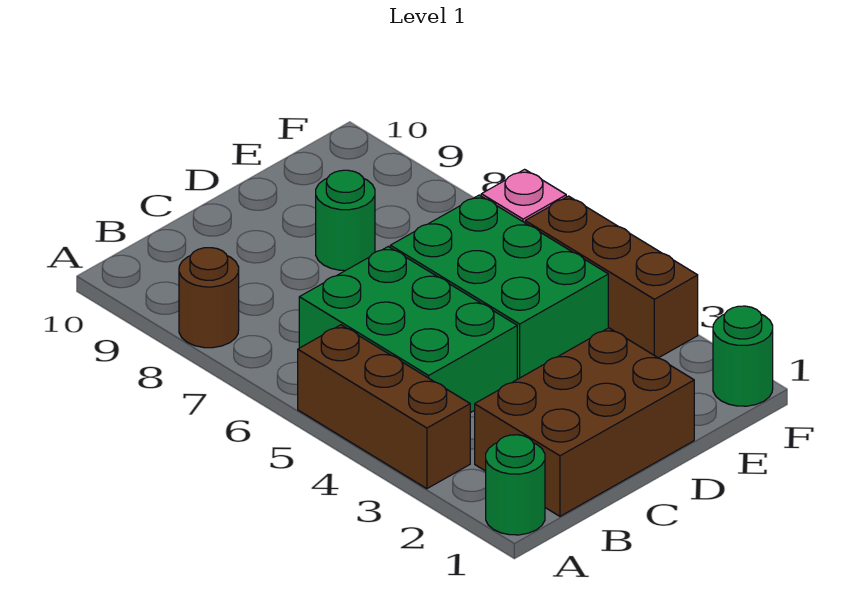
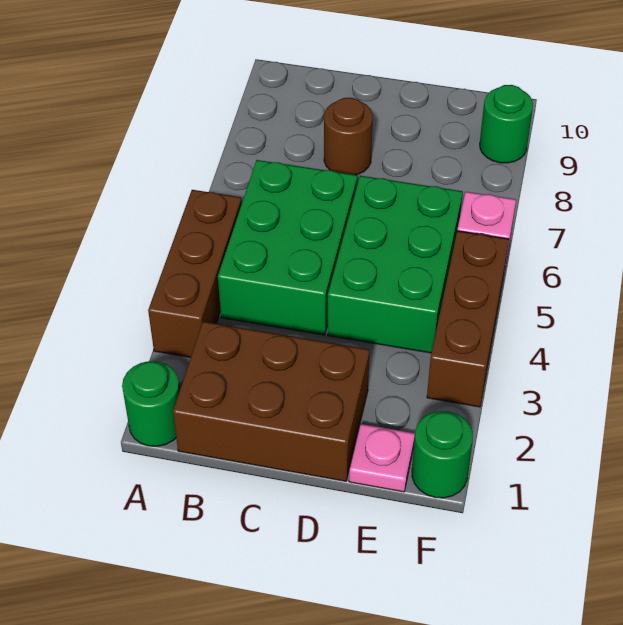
brown round brick A8 level 1 -> brown round brick C8 level 1
green round brick D8 level 1 -> green round brick F9 level 1
none -> pink plate E1 level 1

